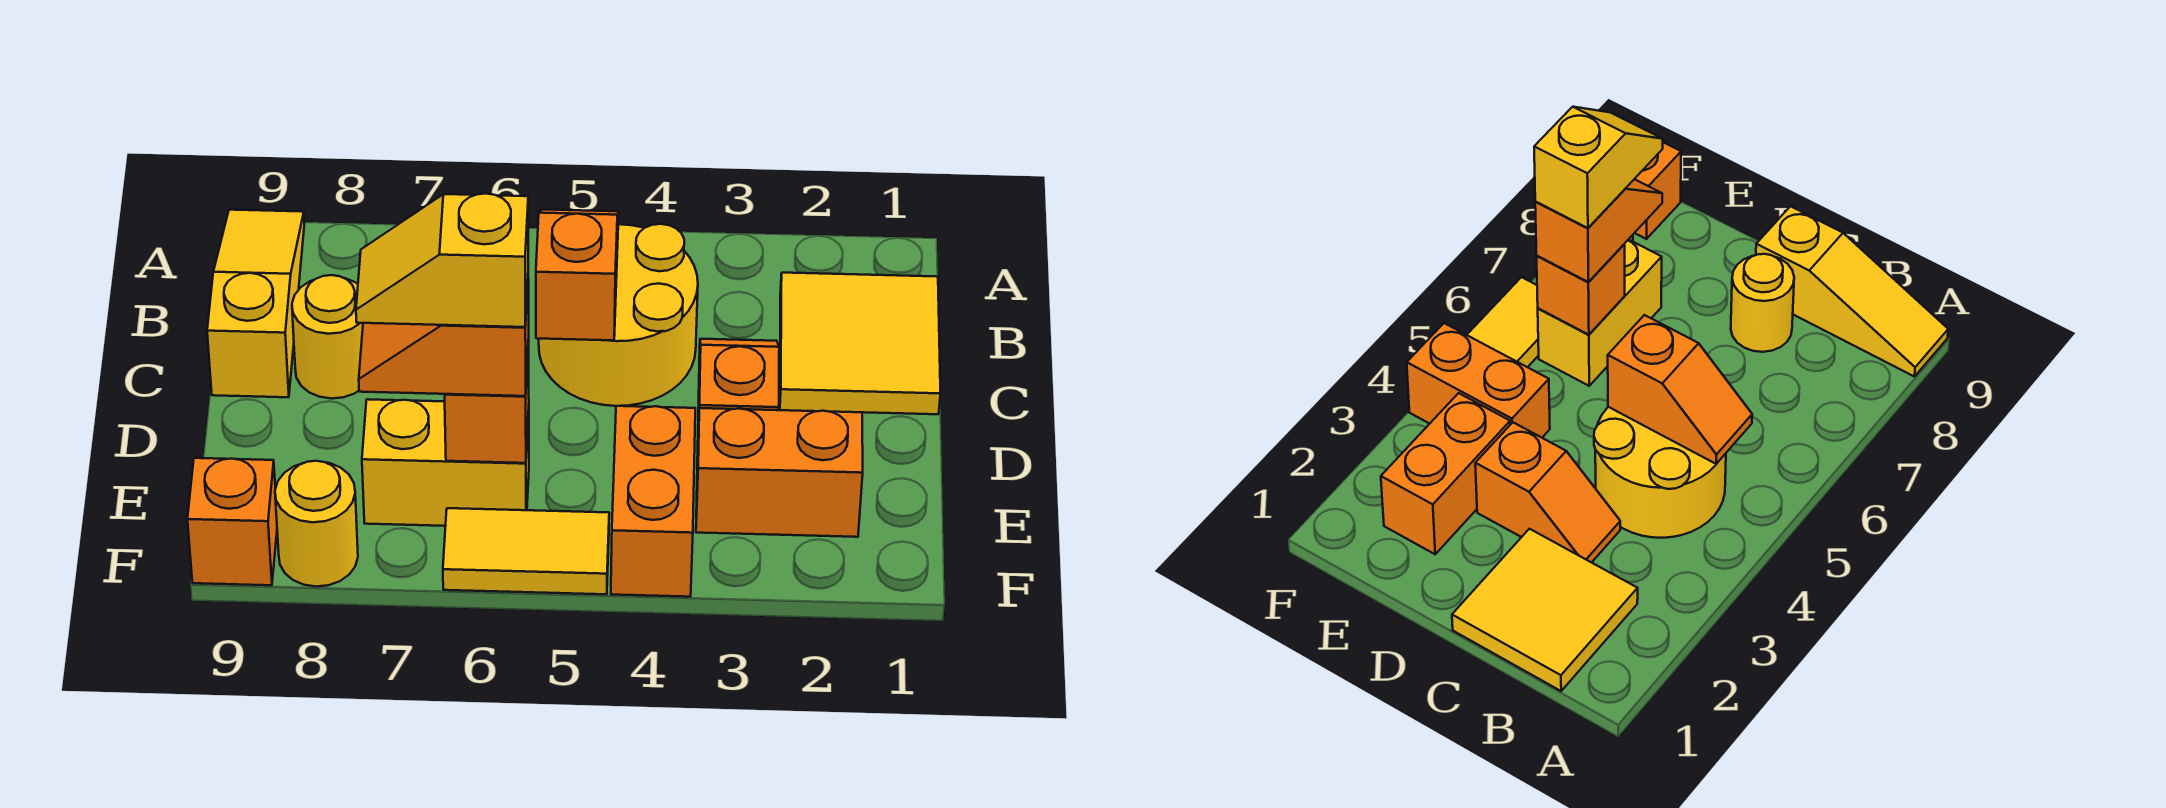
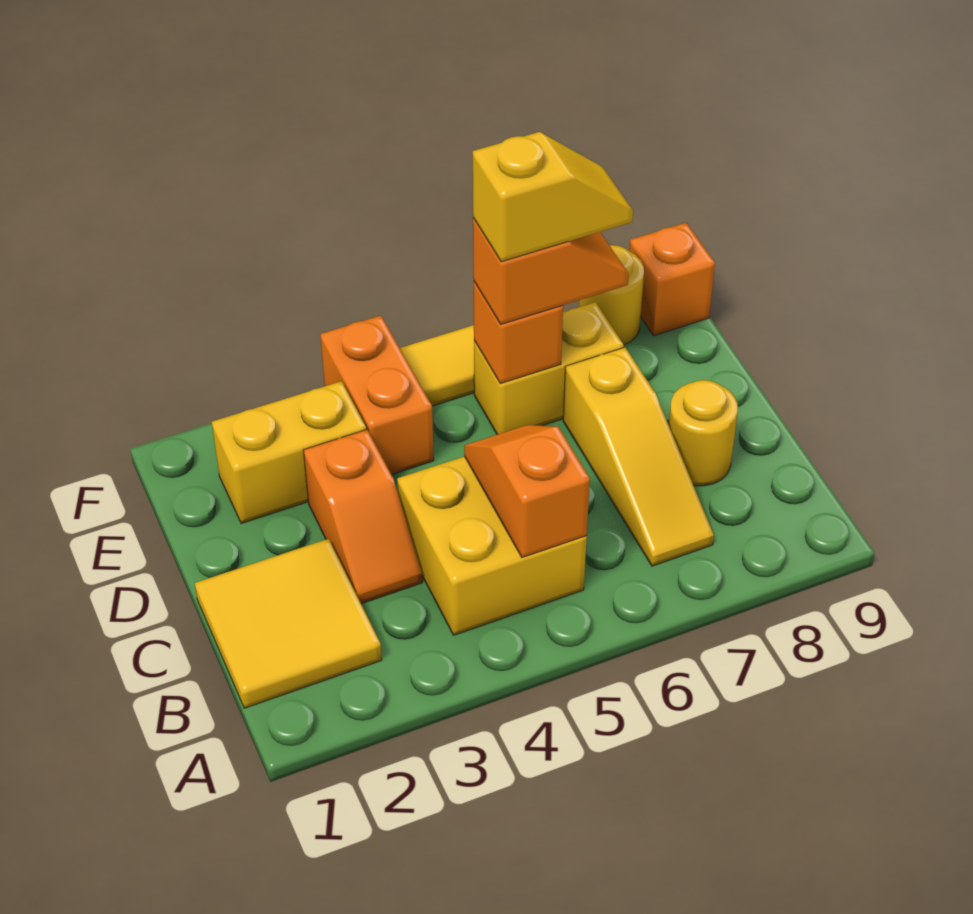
yellow slope A9:C9 level 1 top C -> yellow slope B7:D7 level 1 top D
yellow round brick B4:C5 level 1 -> yellow brick B4:C5 level 1
orange slope B5:C5 level 2 top C -> orange slope B5:C5 level 2 top B
orange brick E2:E3 level 1 -> yellow brick E2:E3 level 1

